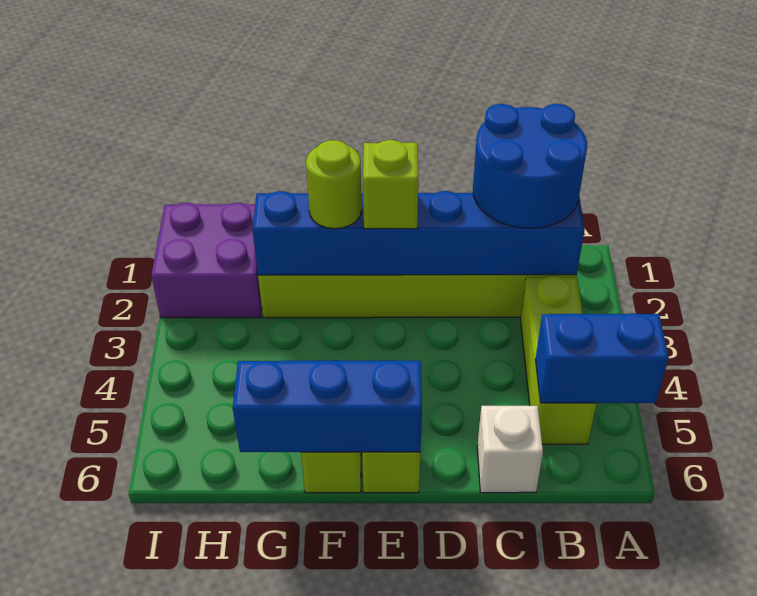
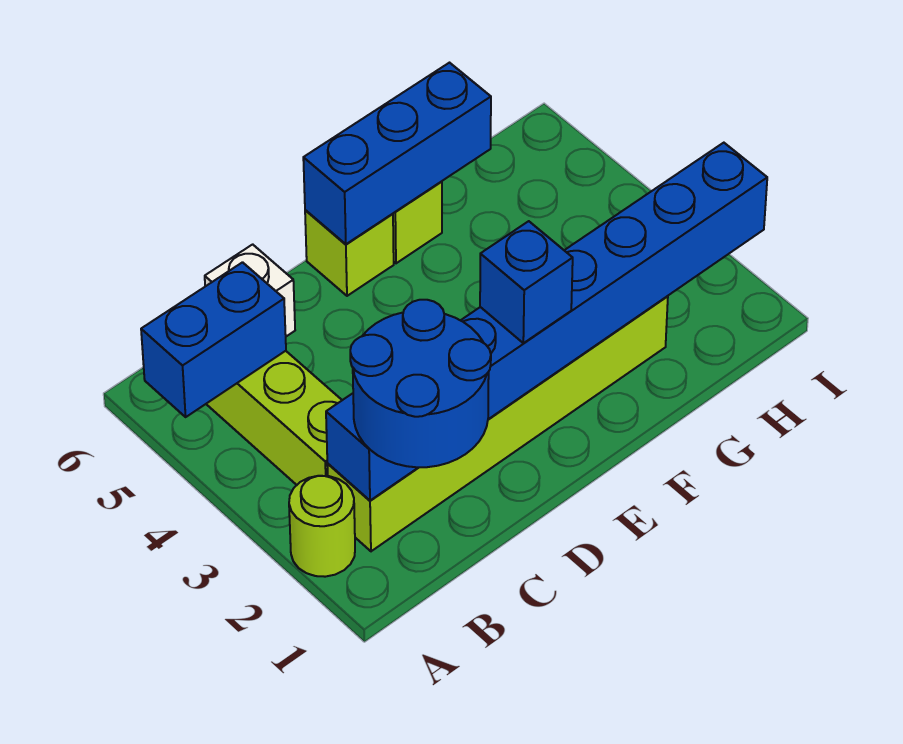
blue brick B2:G2 level 2 -> blue brick B2:I2 level 2
lime brick E2 level 3 -> blue brick E2 level 3
lime round brick F2 level 3 -> lime round brick A2 level 1
purple brick H1:I2 level 1 -> none

